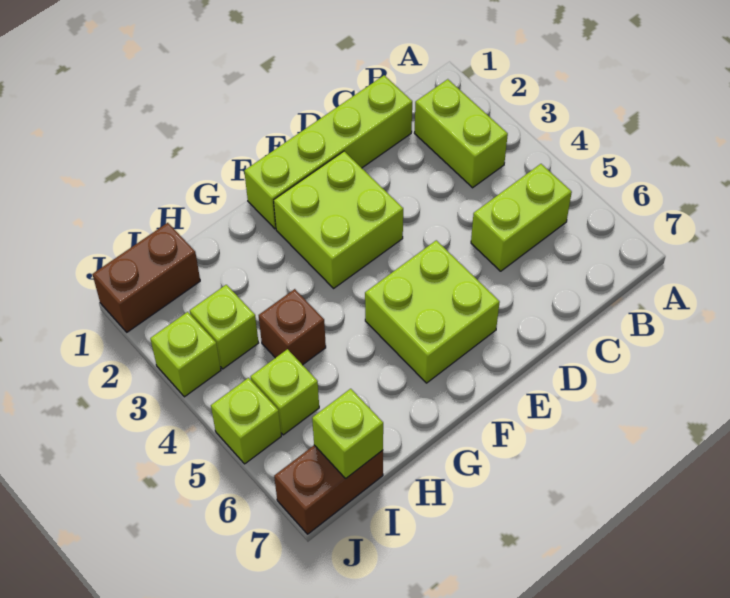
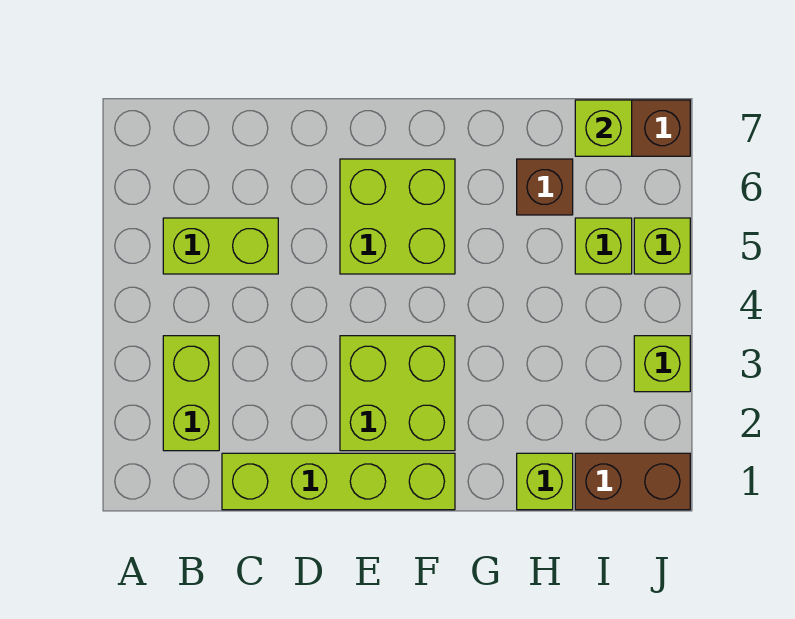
brown brick H4 level 1 -> brown brick H6 level 1
lime brick I3 level 1 -> lime brick H1 level 1

